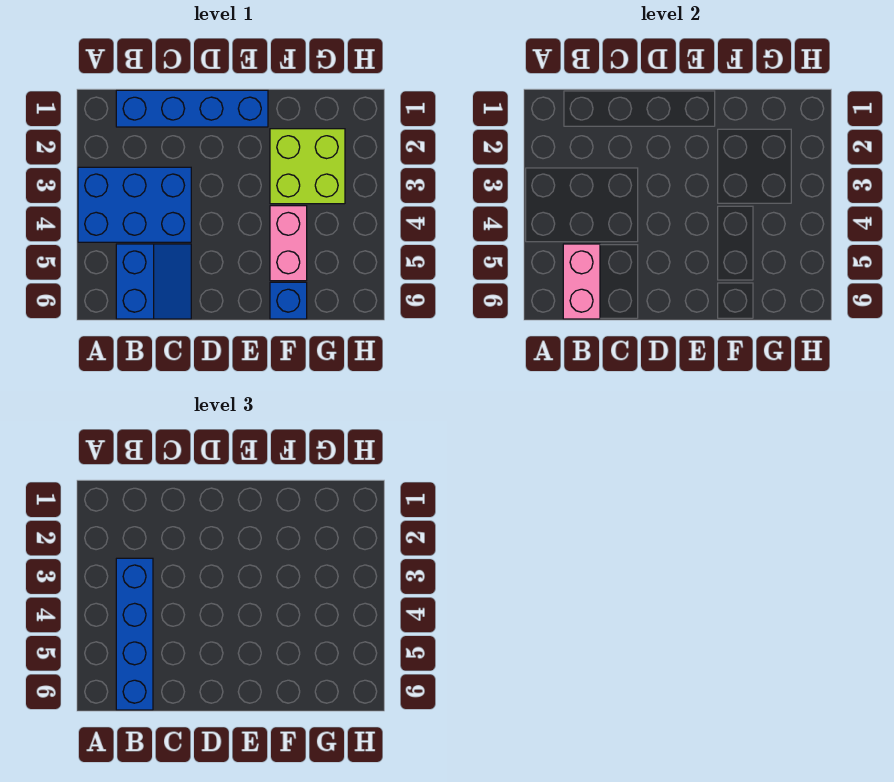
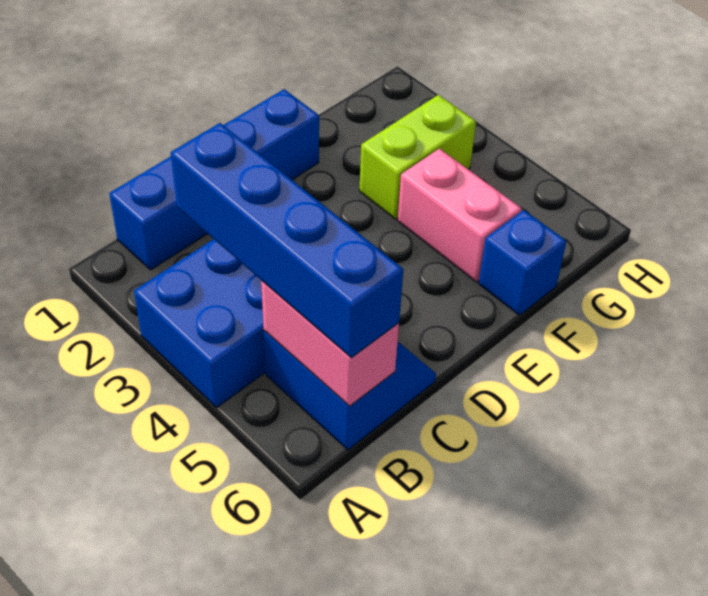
lime brick F2:G3 level 1 -> lime brick F3:G3 level 1

